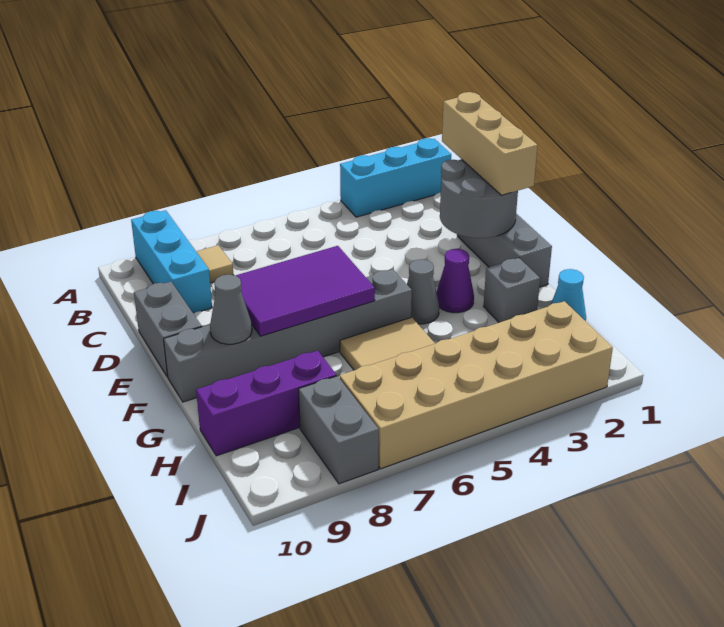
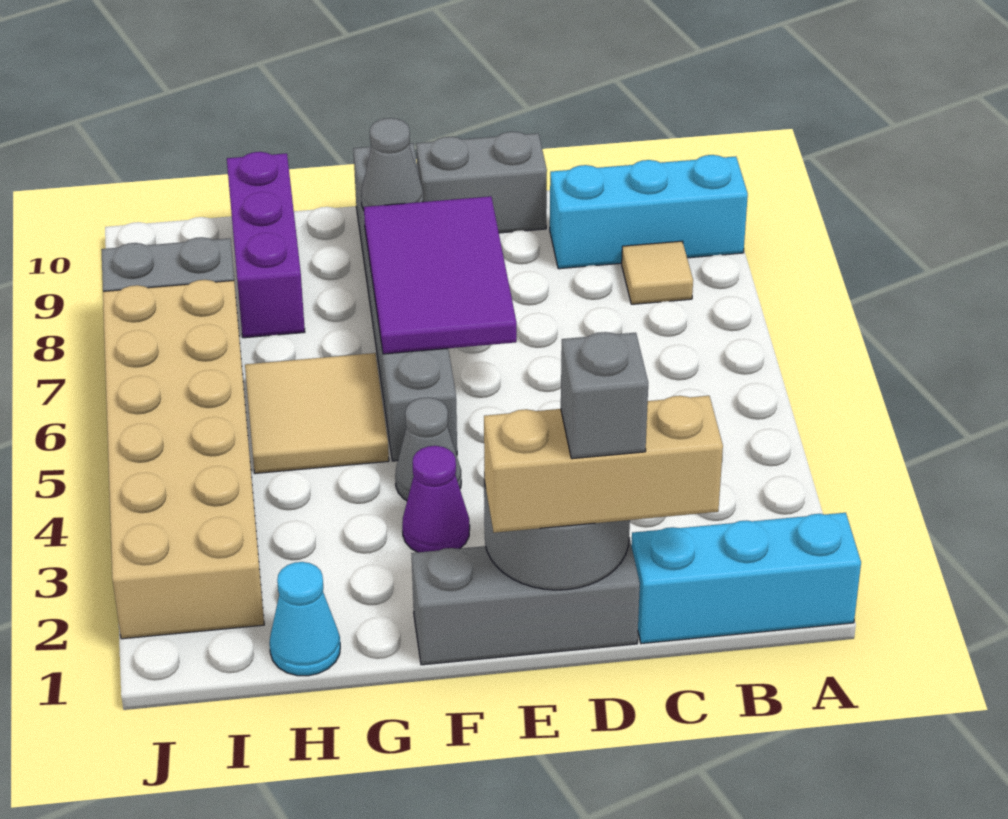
cyan brick A1:A3 level 1 -> cyan brick A1:C1 level 1
grey brick G2 level 1 -> grey brick D1 level 4

